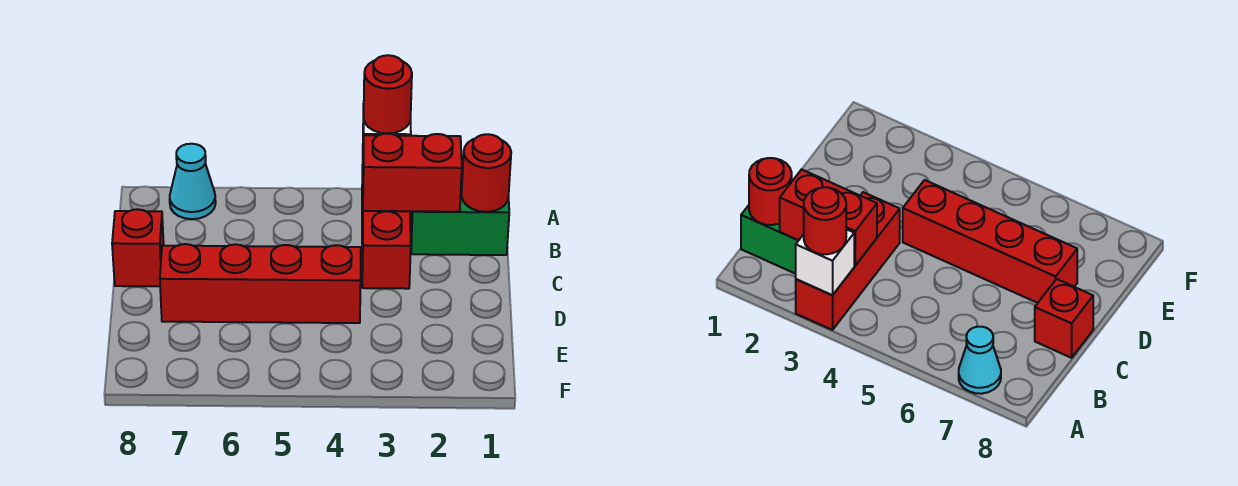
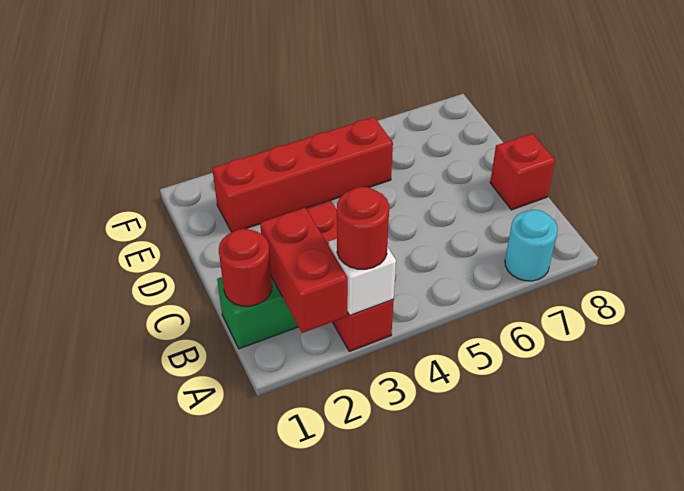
cyan cone A7 level 1 -> cyan round brick A7 level 1
red brick B2:B3 level 2 -> red brick A2:B2 level 2
red brick D4:D7 level 1 -> red brick E2:E5 level 1

